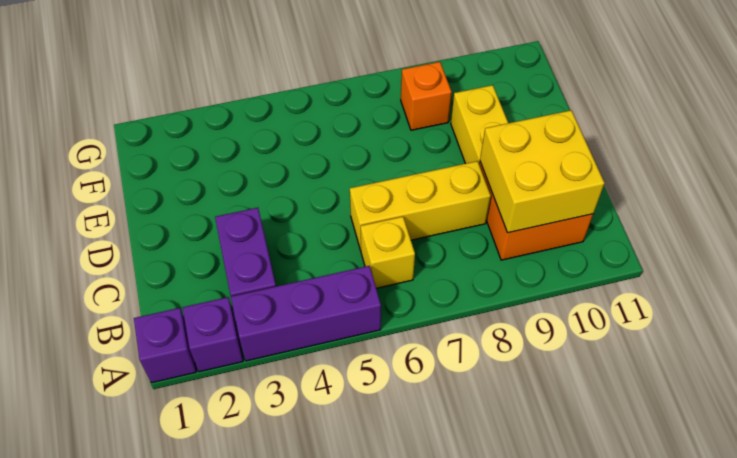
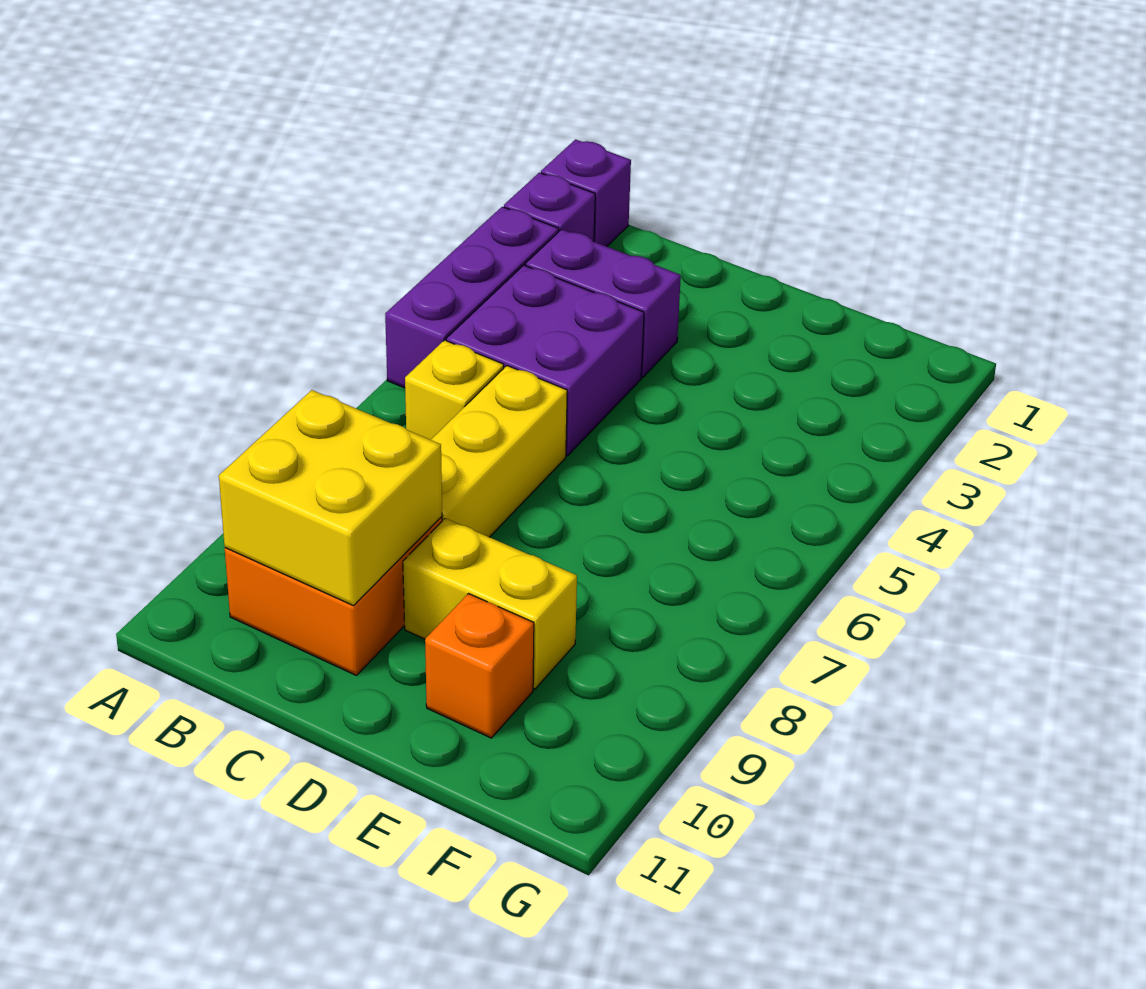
none -> purple brick B4:C5 level 1
orange brick F8 level 1 -> orange brick E10 level 1

